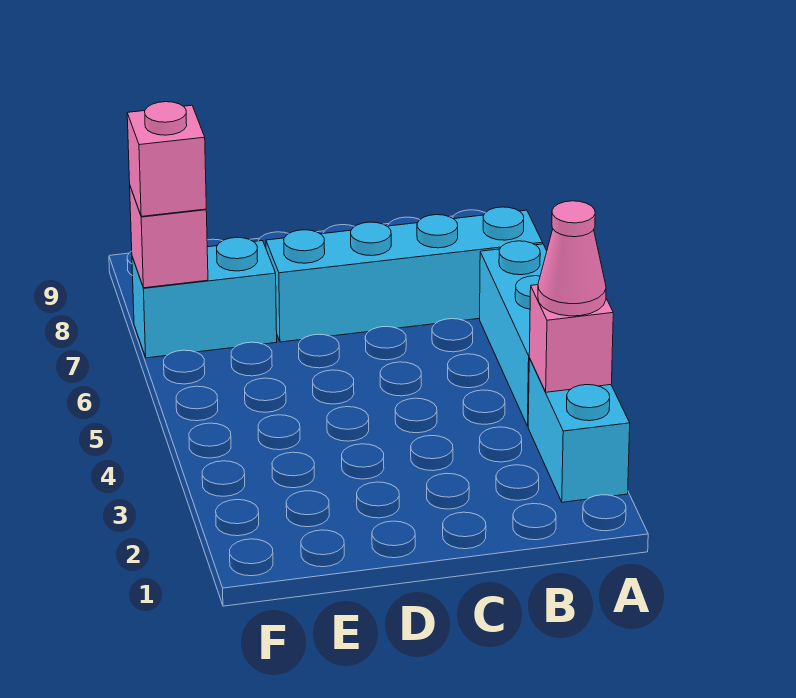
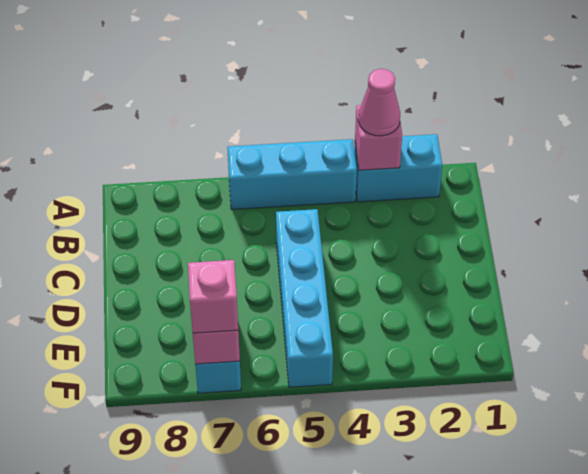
cyan brick A7:D7 level 1 -> cyan brick C5:F5 level 1

